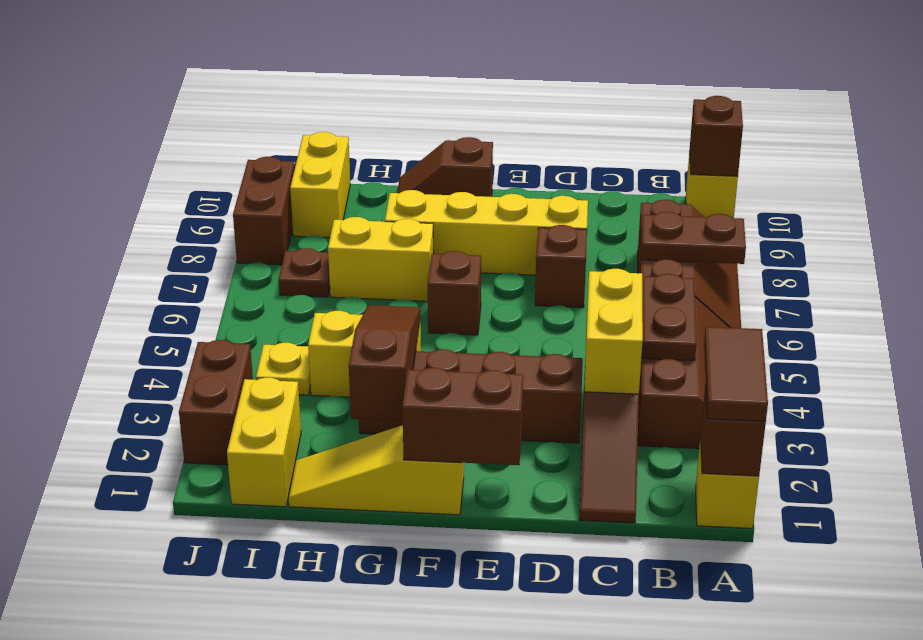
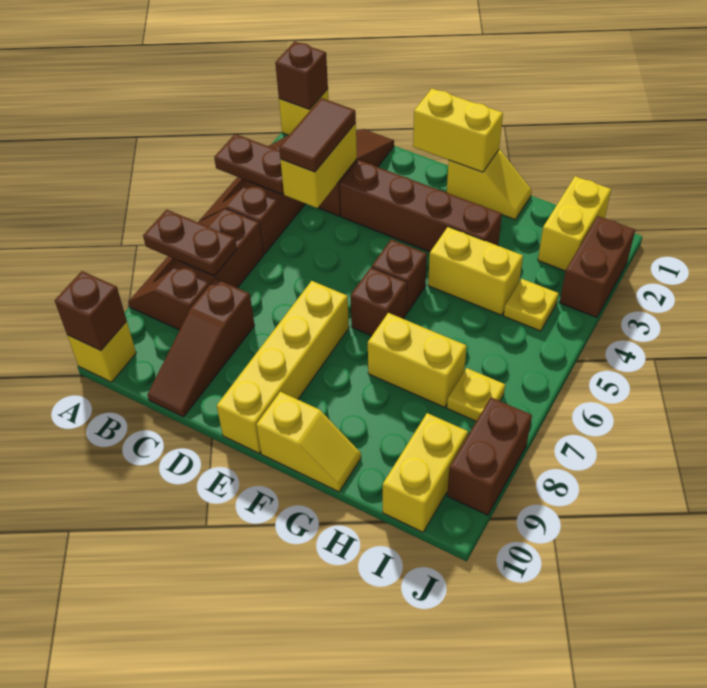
brown tile A1:A2 level 3 -> brown tile C3:C4 level 3
brown plate B4:B5 level 2 -> brown plate A4:B4 level 2
brown brick D7 level 1 -> brown brick F5 level 1
yellow brick D8:G8 level 1 -> yellow brick E7:E10 level 1
brown brick E1:F1 level 2 -> yellow brick E1:F1 level 2
yellow slope F1:H1 level 1 top F -> yellow slope F1:G1 level 1 top F
brown slope F10:G10 level 1 top F -> yellow slope F10:G10 level 1 top F
brown slope G2:G4 level 2 top 2 -> brown slope C8:C10 level 1 top 8
brown plate I7 level 1 -> yellow plate I7 level 1

